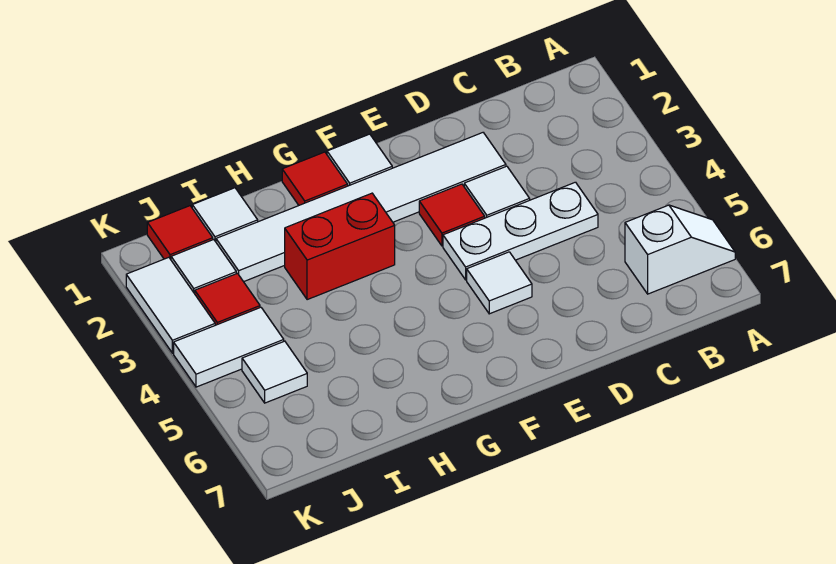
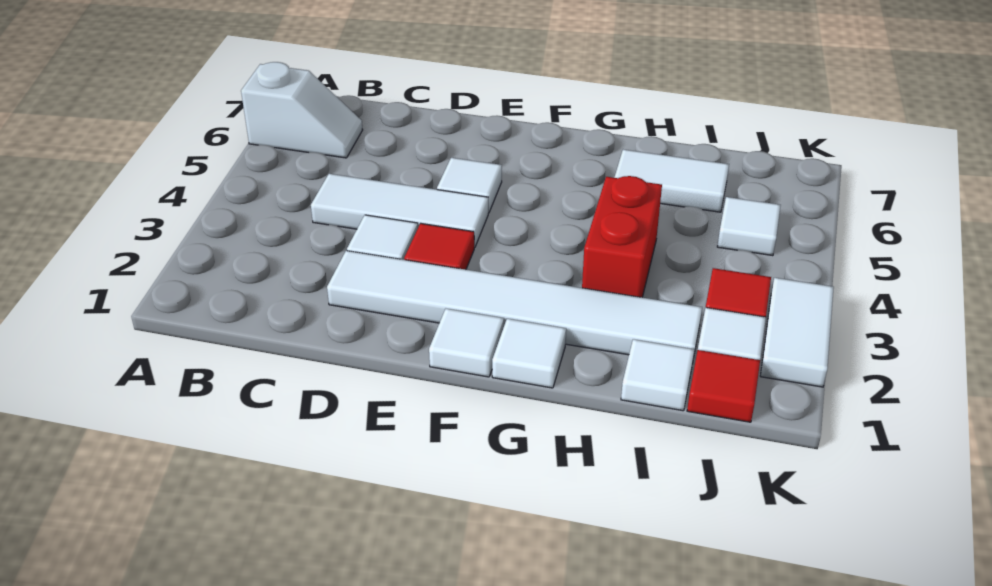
white slope A6:B6 level 1 top B -> white slope A6:B6 level 1 top A
white plate C4:E4 level 1 -> white tile C4:E4 level 1
red tile G1 level 1 -> white tile G1 level 1
red brick G3:H3 level 1 -> red brick H3:H4 level 1
white tile J4:K4 level 1 -> white tile H6:I6 level 1

